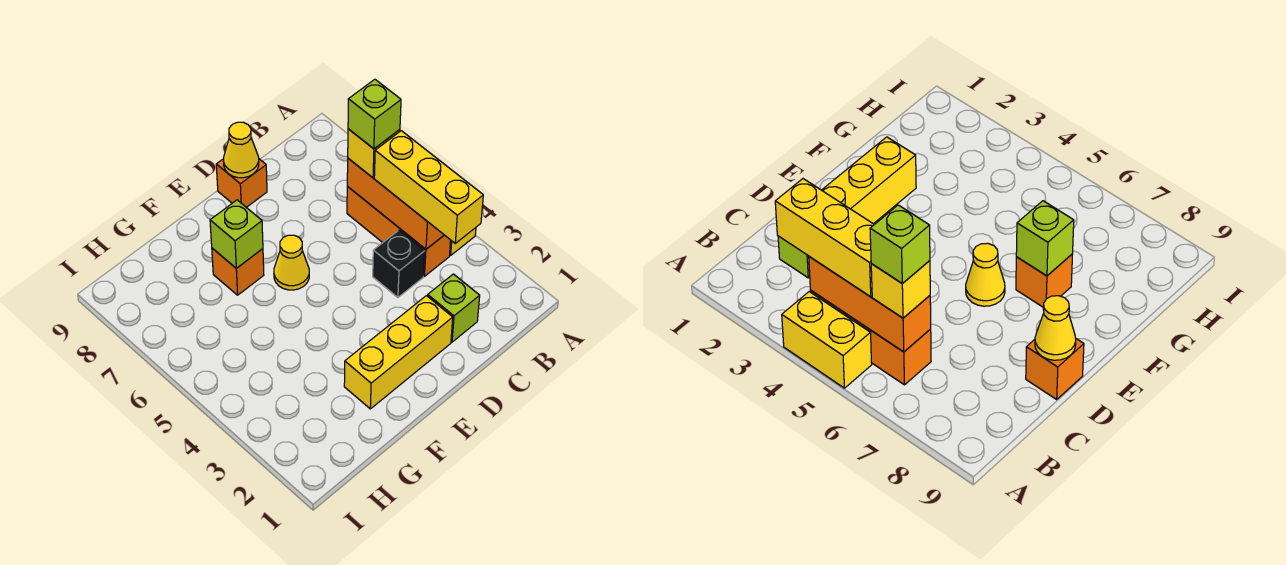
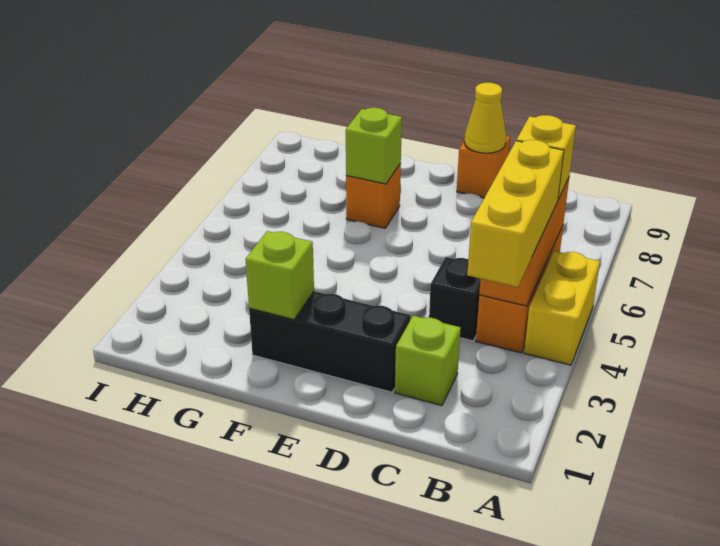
lime brick B6 level 4 -> lime brick F2 level 2
yellow brick D2:F2 level 1 -> black brick D2:F2 level 1
yellow cone E6 level 1 -> none

